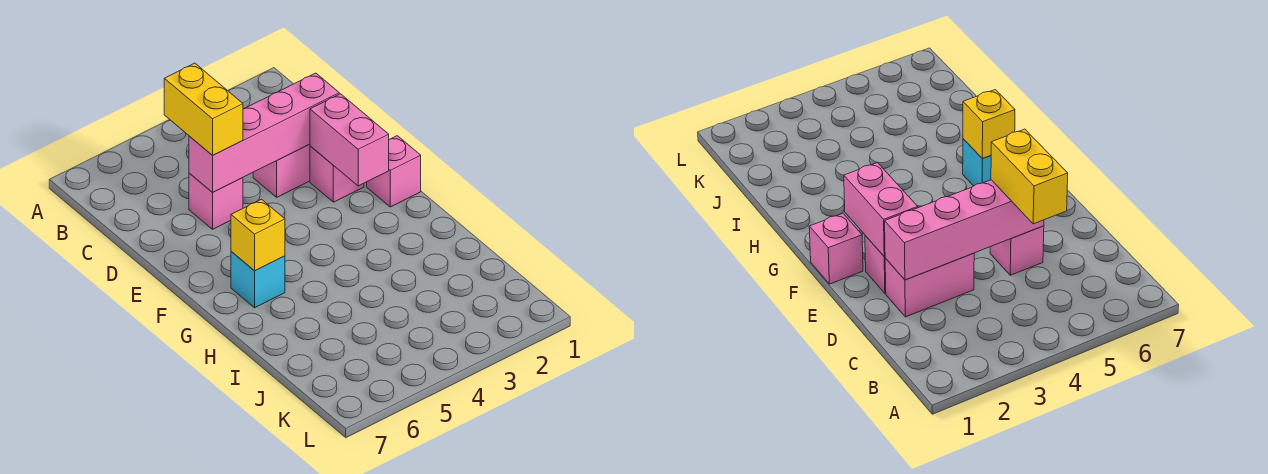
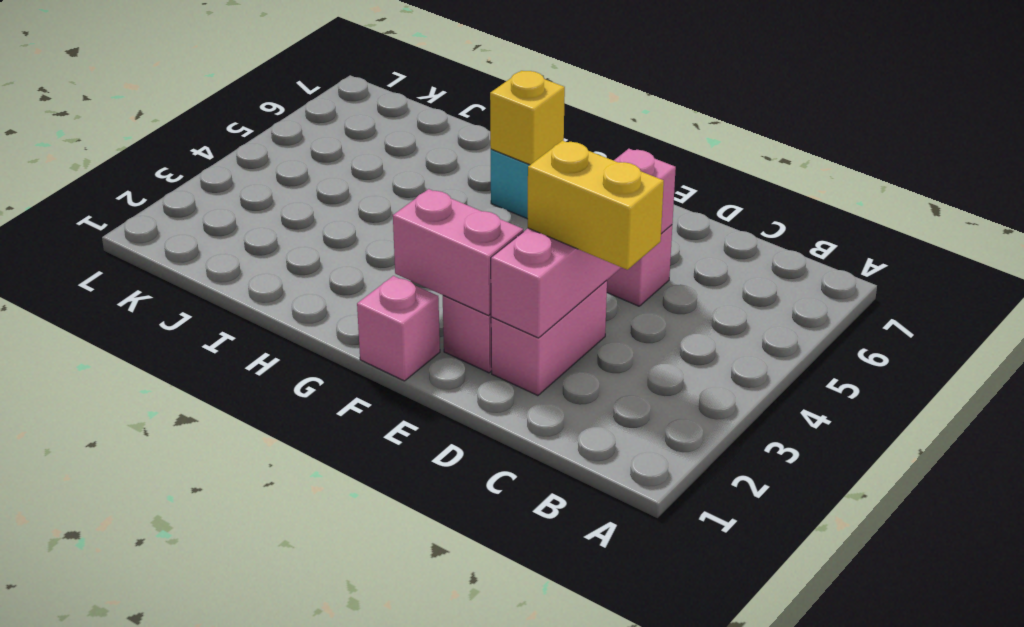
yellow brick C5:D5 level 3 -> yellow brick C3:D3 level 3

